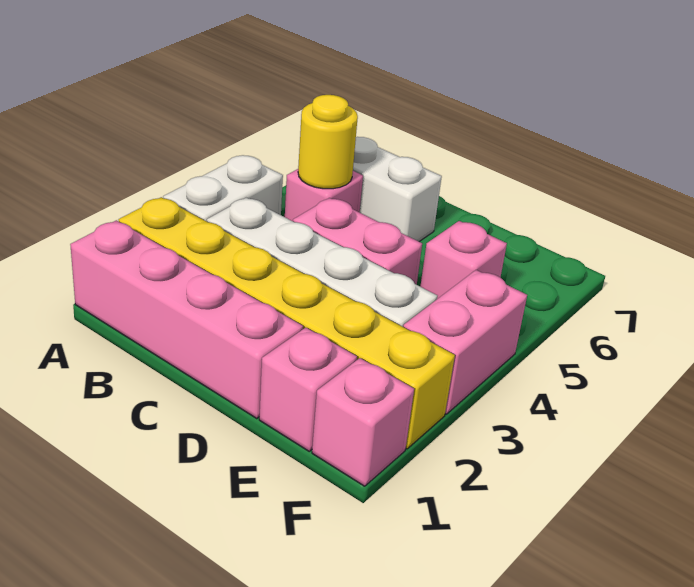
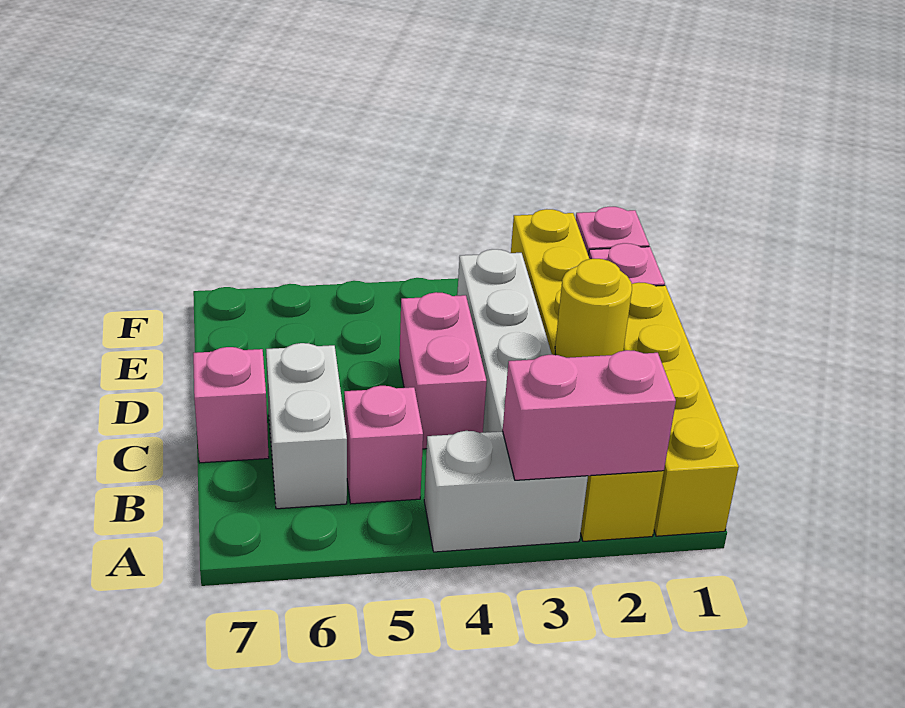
pink brick A1:D1 level 1 -> yellow brick A1:D1 level 1
yellow round brick B5 level 2 -> yellow round brick C2 level 2
pink brick E5 level 1 -> pink brick C7 level 1
pink brick F3:F4 level 1 -> pink brick A2:A3 level 2

